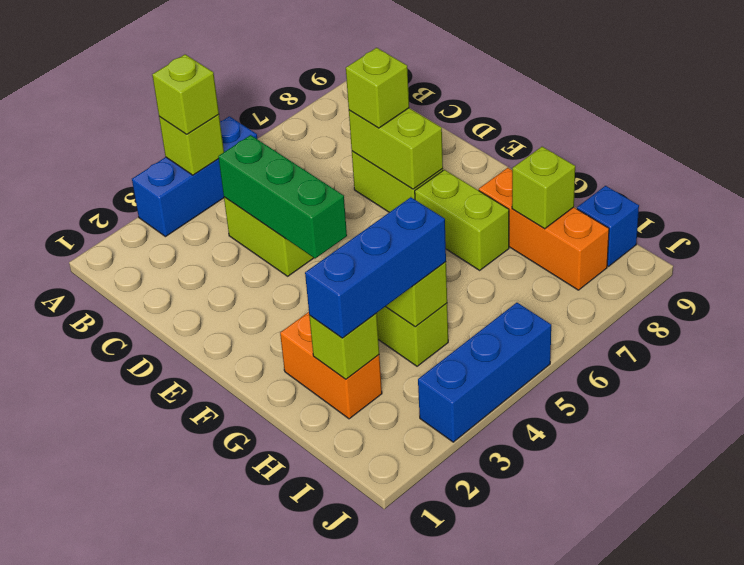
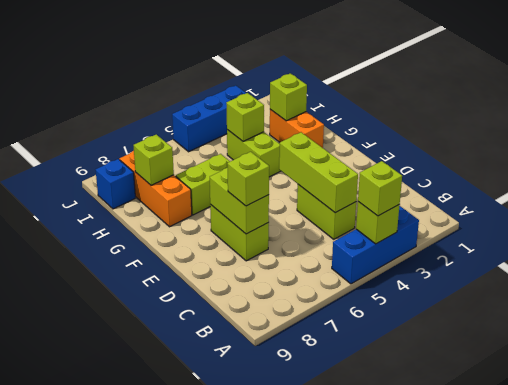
green brick C4:E4 level 2 -> lime brick C4:E4 level 2
lime brick F7:G7 level 1 -> lime brick G6:G7 level 1
blue brick H2:H4 level 3 -> none

